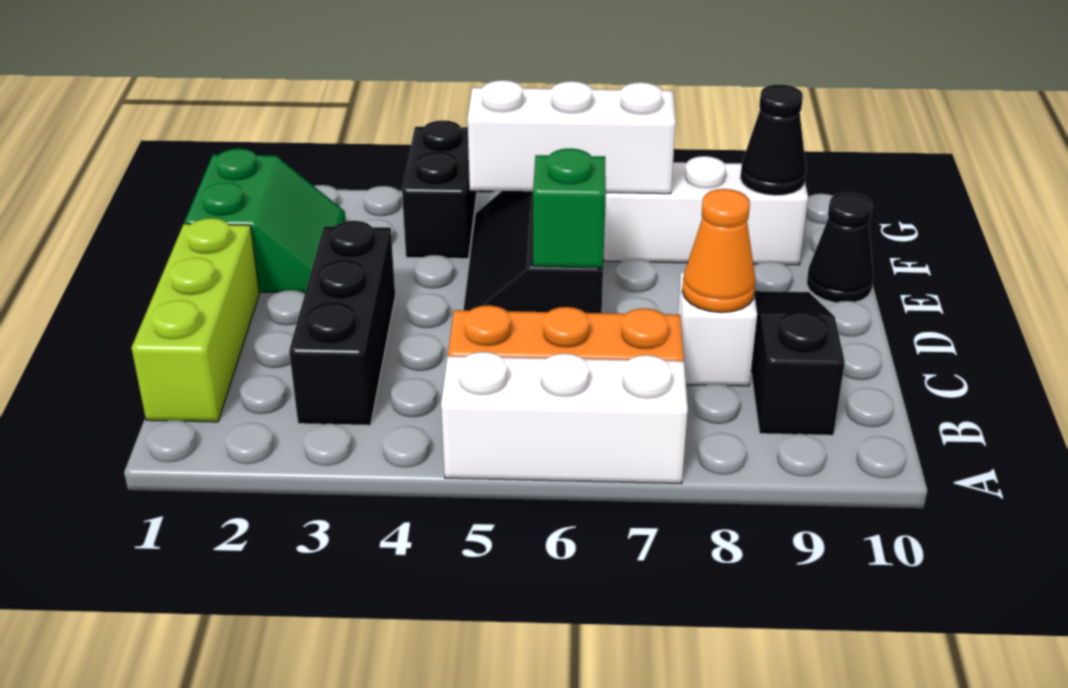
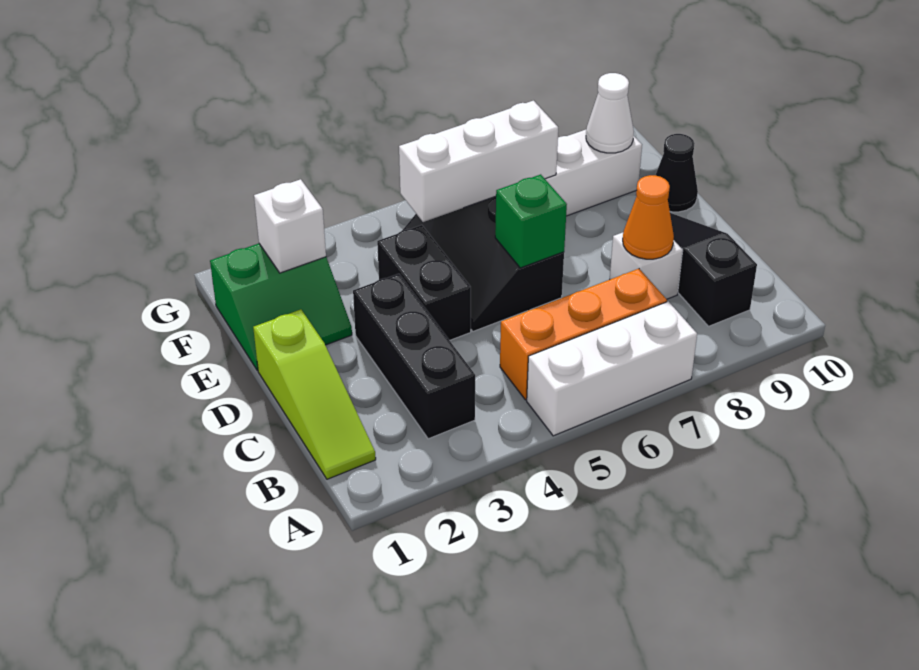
lime brick B1:D1 level 1 -> lime slope B1:D1 level 1 top D
green slope E1:F2 level 1 top 1 -> green slope E1:F2 level 1 top F
none -> white brick F2 level 2
black brick F4:G4 level 1 -> black brick D4:E4 level 1
black cone F9 level 2 -> white cone F9 level 2

